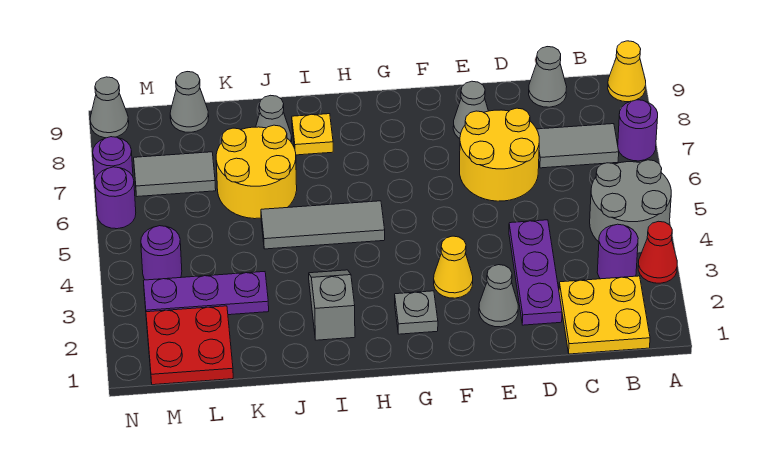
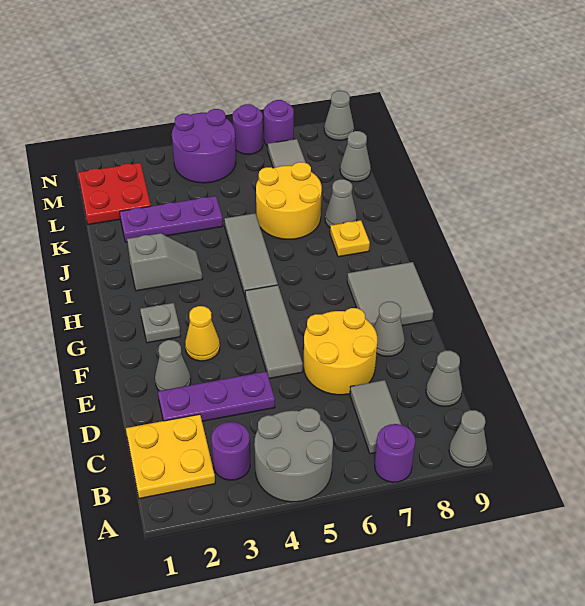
red cone A3 level 1 -> none
yellow cone A9 level 1 -> grey cone A9 level 1
none -> grey tile E5:G5 level 1
none -> grey tile F8:G9 level 1
purple plate K3:M3 level 1 -> purple plate K2:K4 level 1
purple round brick M4 level 1 -> purple round brick M4:N5 level 1

